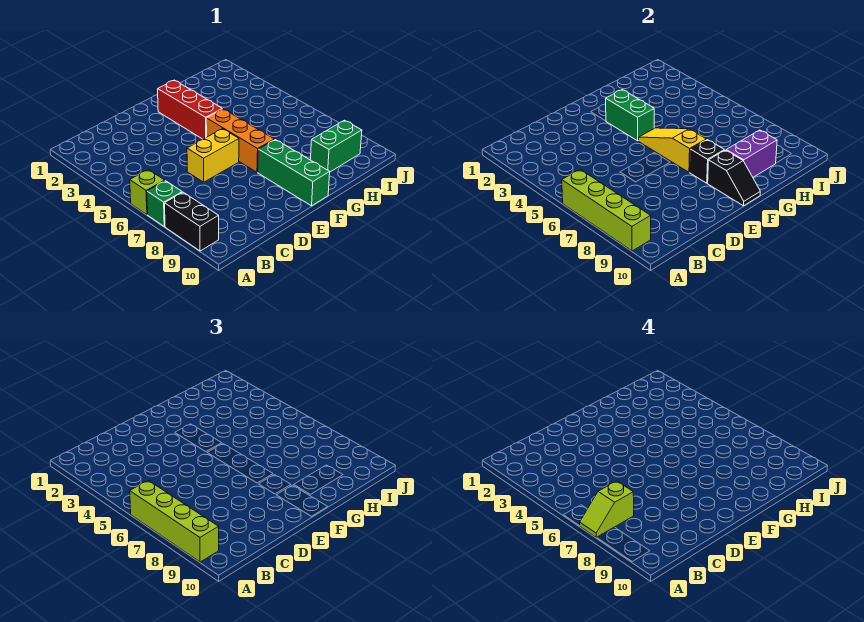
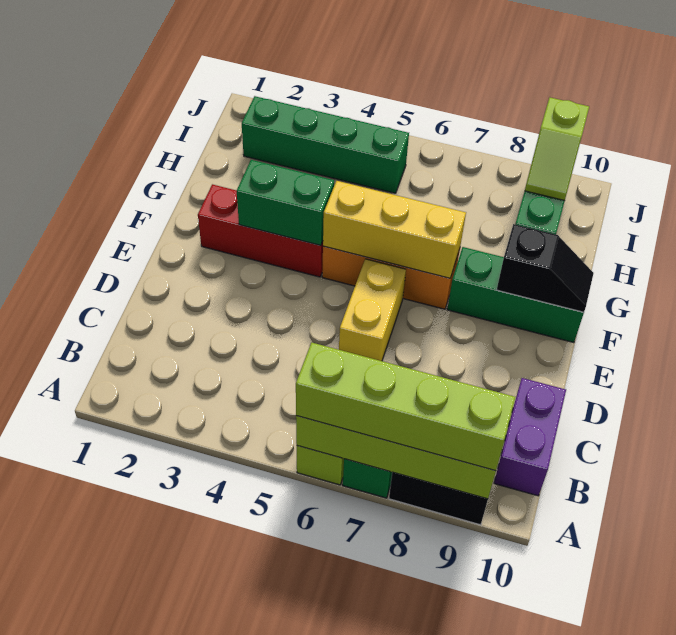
lime slope A7:B7 level 4 top B -> lime slope I9:J9 level 2 top J
yellow slope F5:F7 level 2 top 7 -> yellow brick F5:F7 level 2
black brick F8 level 2 -> none
purple brick G9:H9 level 2 -> purple brick B10:C10 level 1
none -> green brick I2:I5 level 1

